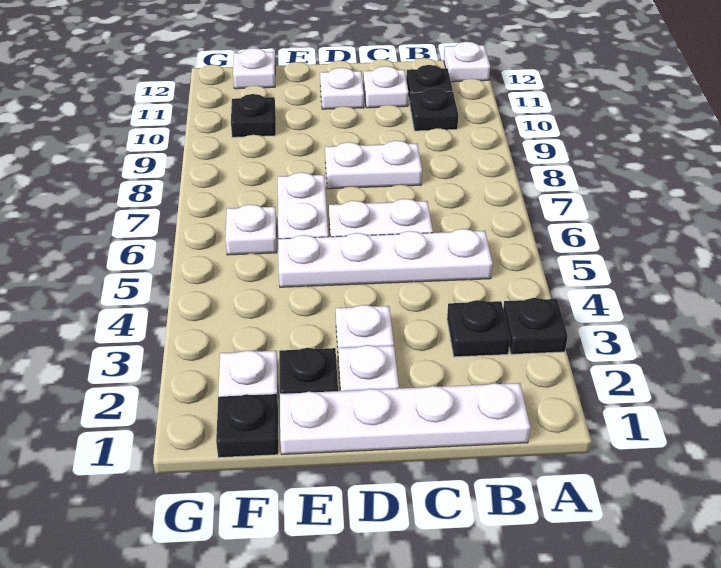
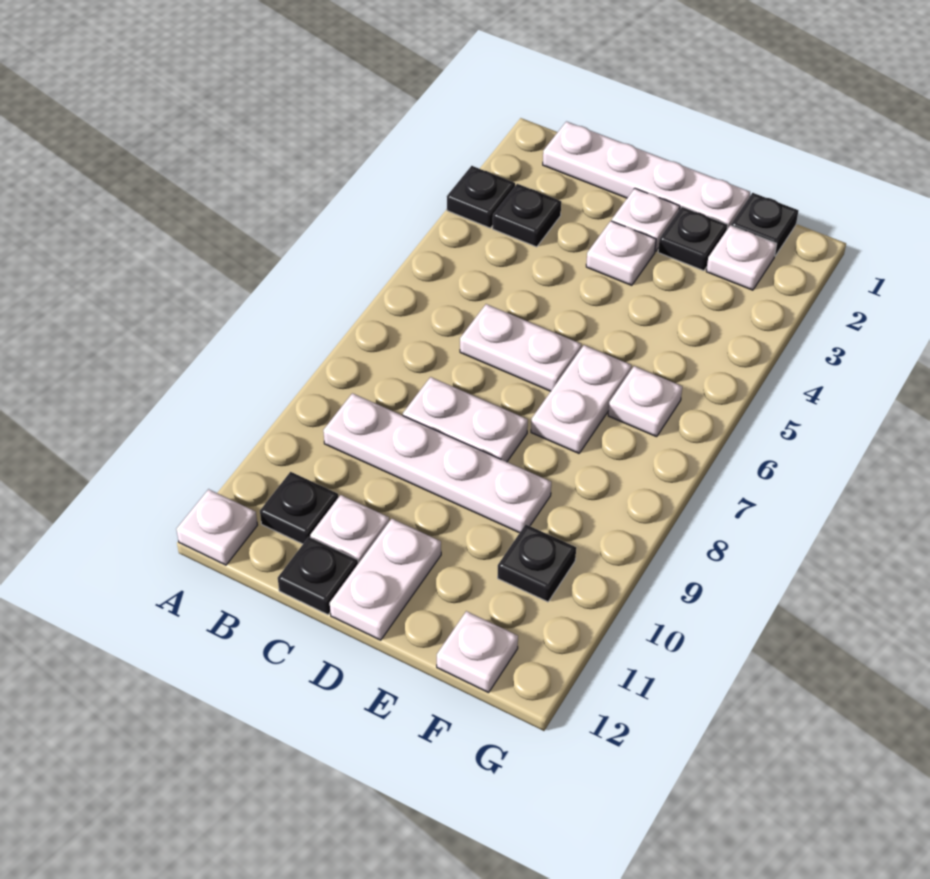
white plate B5:E5 level 1 -> white plate B9:E9 level 1
black plate B10 level 1 -> black plate C12 level 1
white plate D11 level 1 -> white plate D11:D12 level 1

